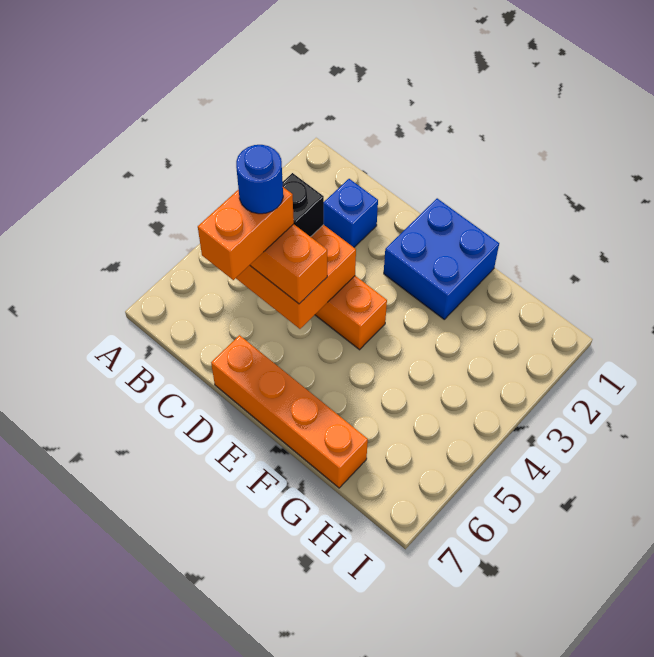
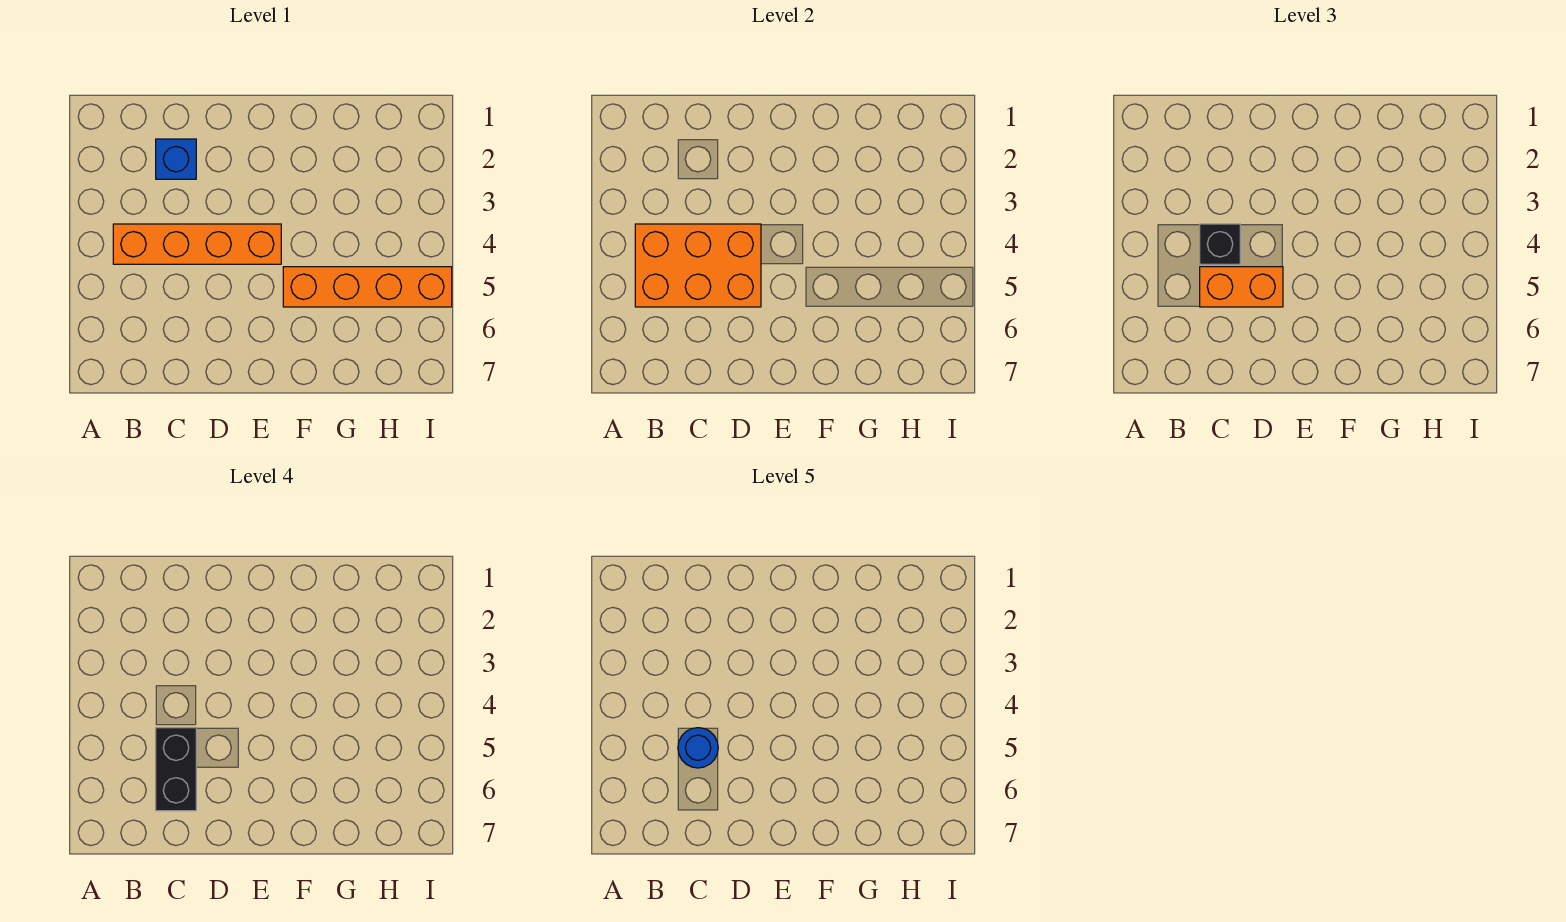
orange brick C5:C6 level 4 -> black brick C5:C6 level 4
orange brick D7:G7 level 1 -> orange brick F5:I5 level 1
blue brick E1:F2 level 1 -> none

